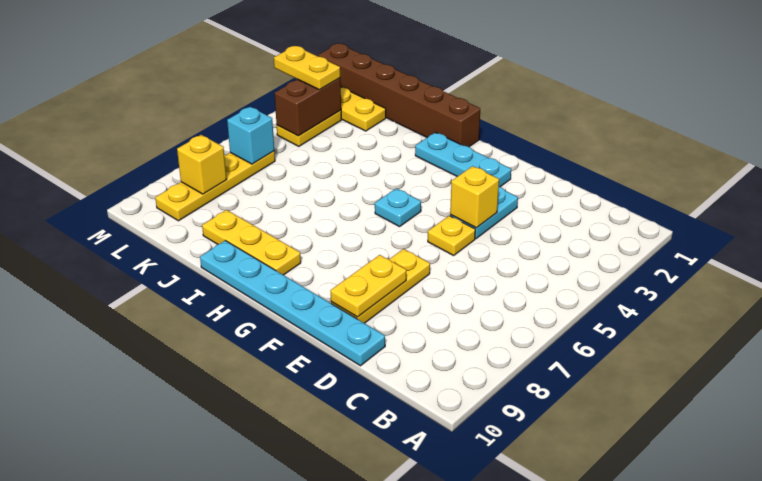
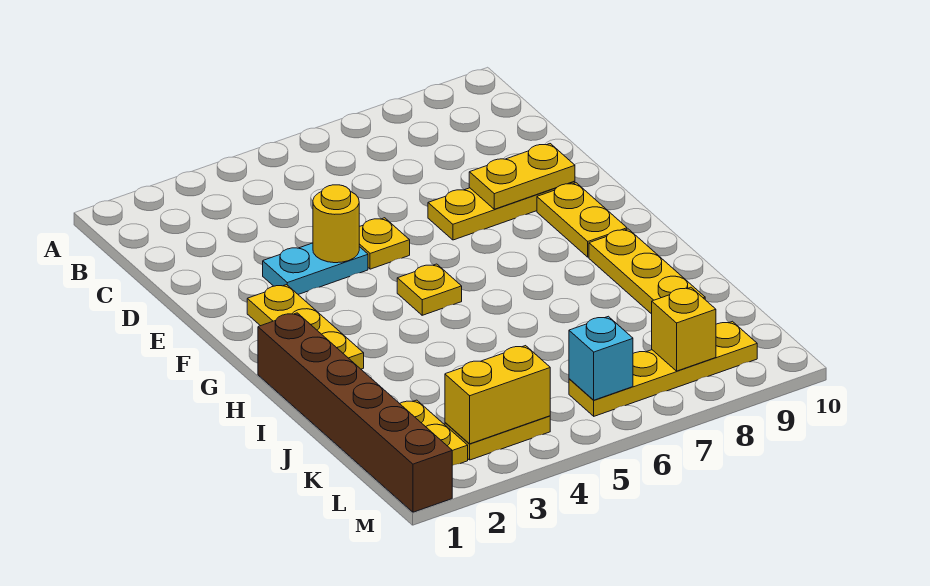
cyan plate D10:I10 level 1 -> none
yellow brick E4 level 2 -> yellow round brick E4 level 2
cyan plate F2:H2 level 1 -> yellow plate F2:H2 level 1
cyan plate G5 level 1 -> yellow plate G5 level 1
brown brick L3:L4 level 2 -> yellow brick L3:L4 level 2
yellow plate L3:M3 level 3 -> yellow plate F9:G9 level 1

